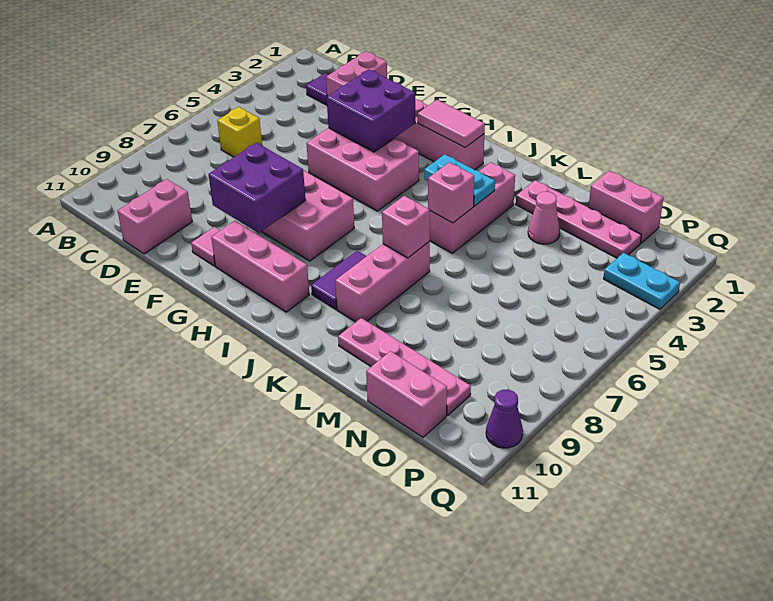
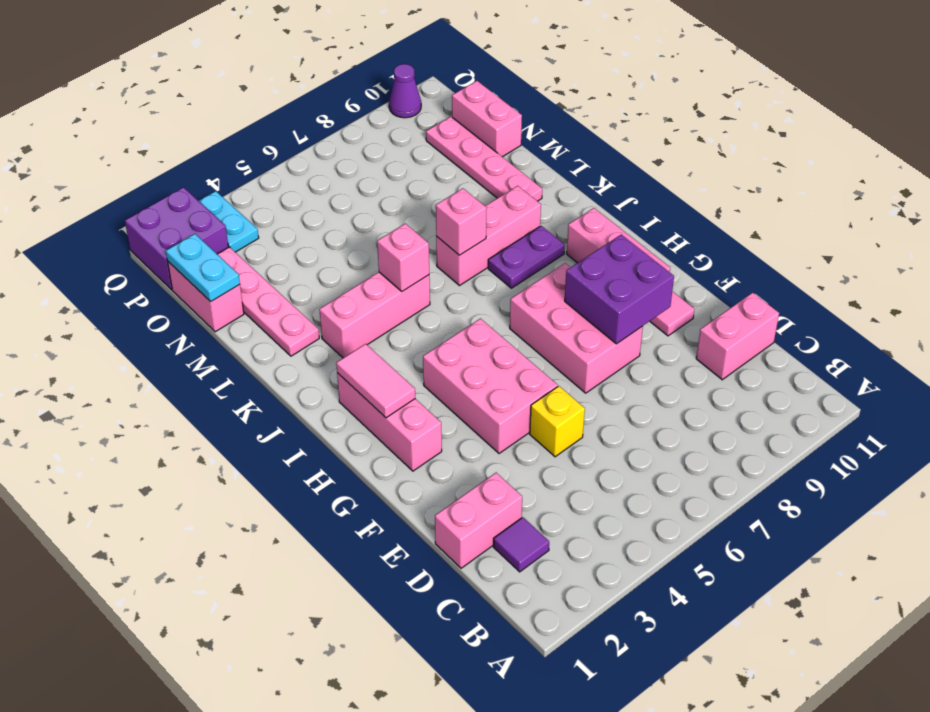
yellow brick C6 level 1 -> yellow brick E5 level 1
purple brick F3:G4 level 2 -> purple brick P1:Q2 level 1
cyan plate J4:K4 level 2 -> cyan plate N1:O1 level 2
purple tile J8:J9 level 1 -> purple plate J8:J9 level 1
pink cone M3 level 1 -> none

